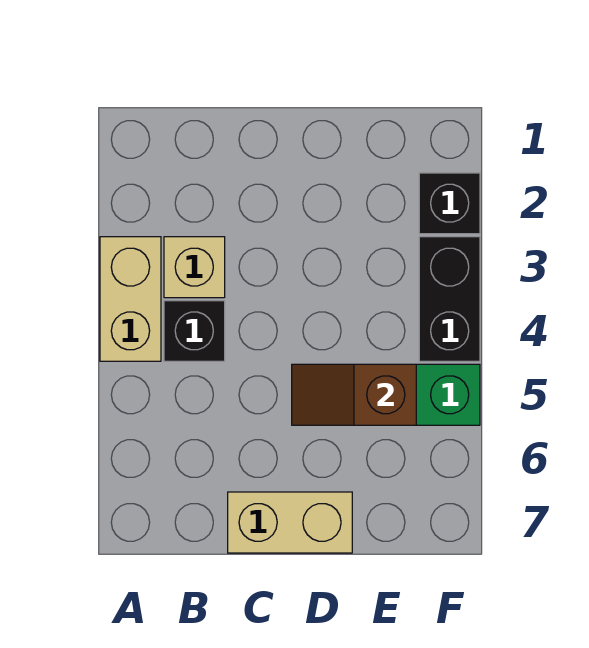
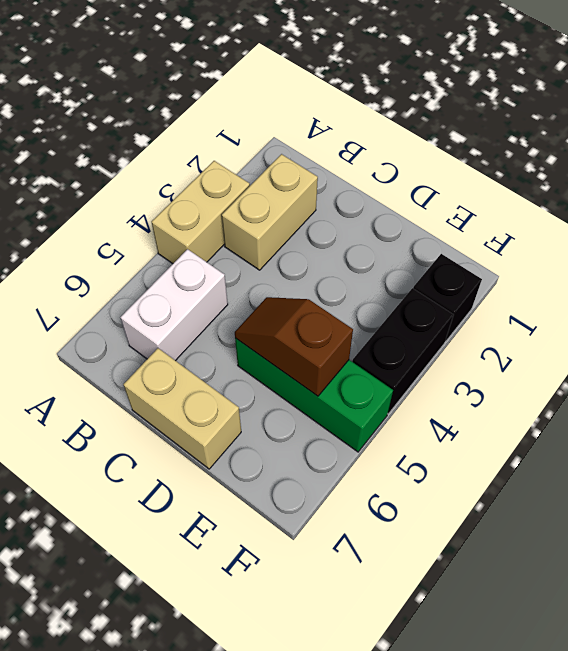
tan brick B3 level 1 -> tan brick B2:B3 level 1
black brick B4 level 1 -> none
none -> white brick B5:B6 level 1

